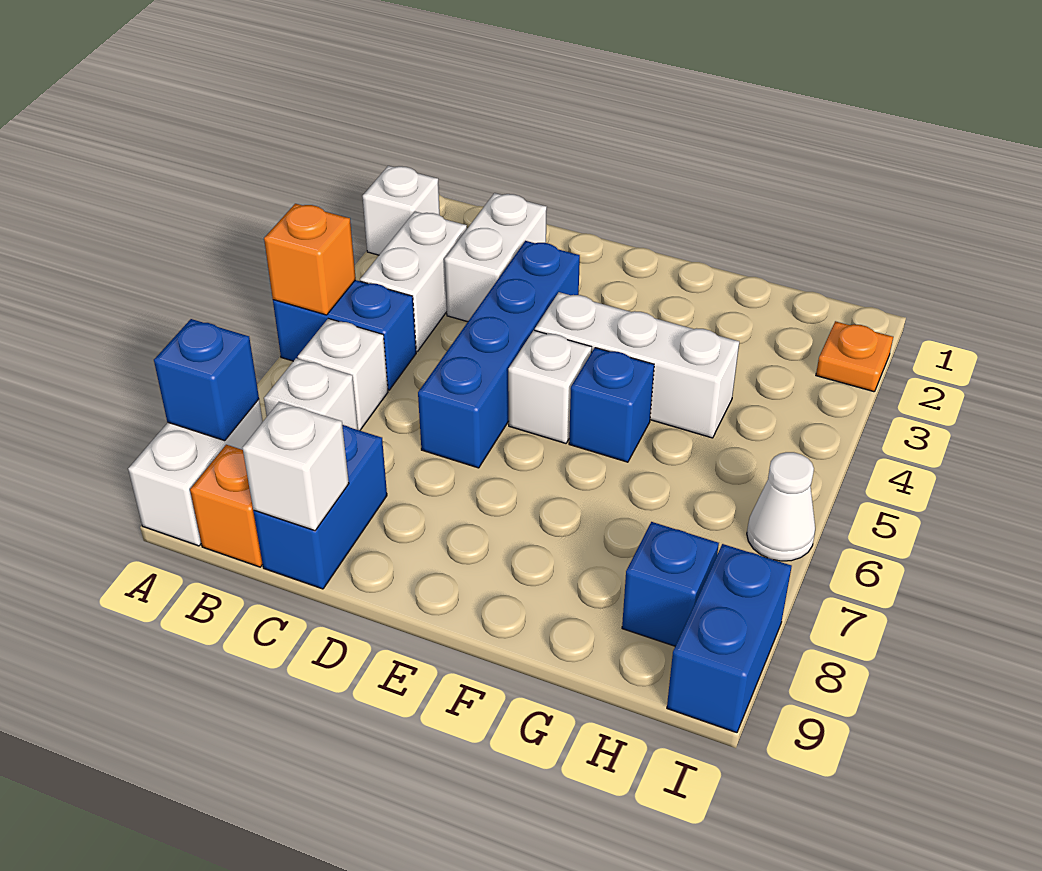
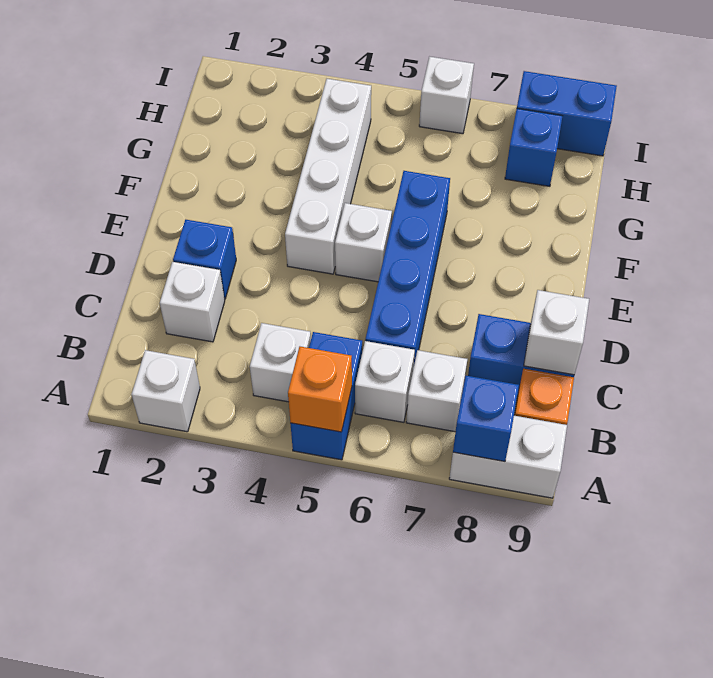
white brick B3:B4 level 1 -> white brick B4 level 1
white brick C2:C3 level 1 -> white brick C2 level 1
blue brick D3:D6 level 1 -> blue brick C6:F6 level 1
white brick E4:G4 level 1 -> white brick E4:H4 level 1
blue brick F5 level 1 -> blue brick D2 level 1
orange plate I2 level 1 -> none
white cone I6 level 1 -> white brick I6 level 1

